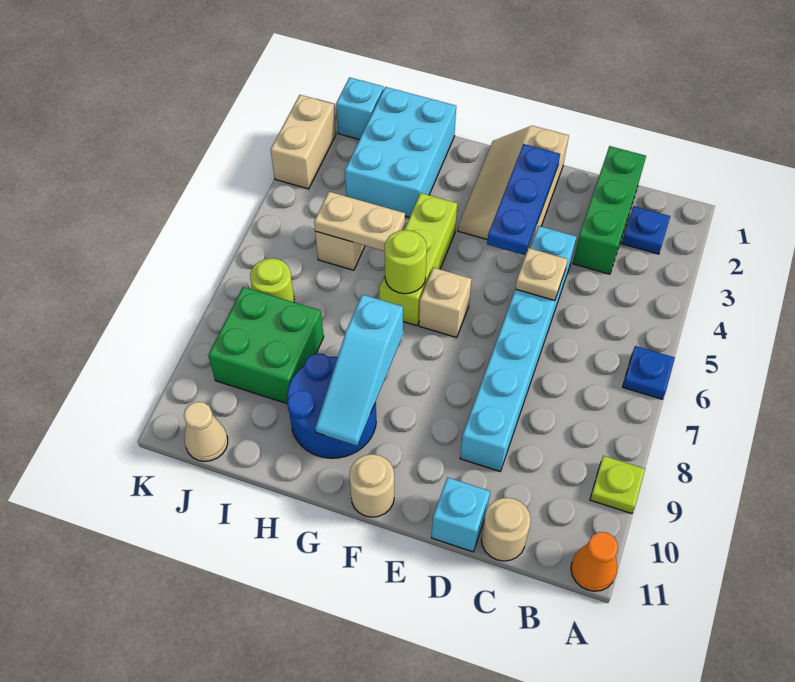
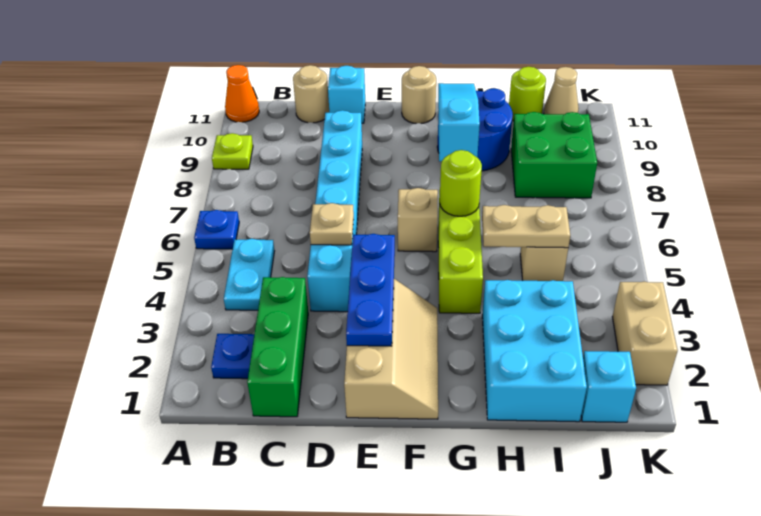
none -> cyan plate B4:B5 level 1
lime round brick J7 level 1 -> lime round brick I11 level 1

